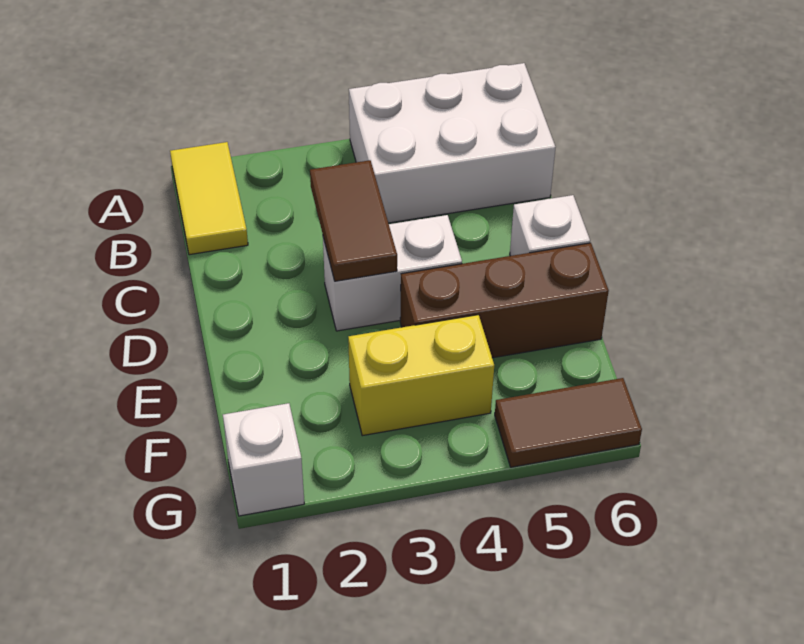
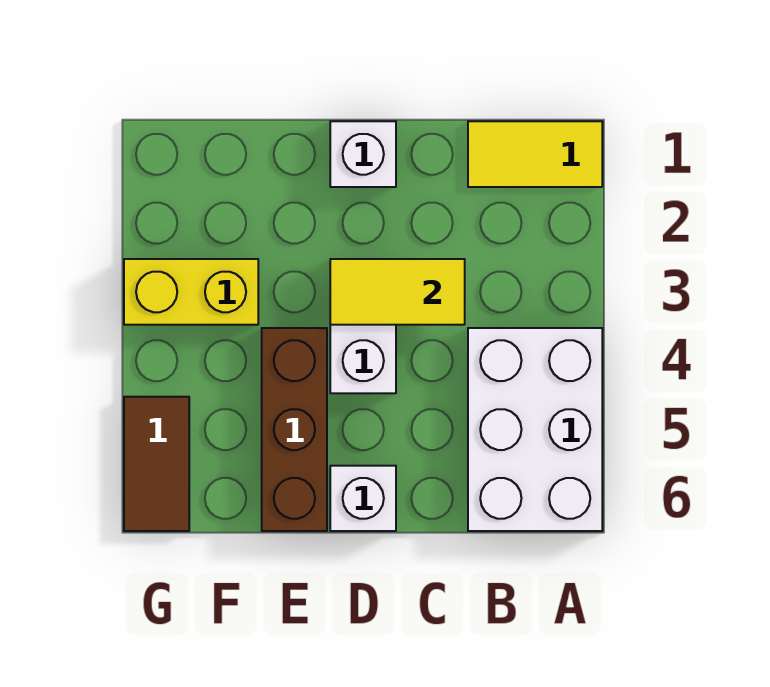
brown tile C3:D3 level 2 -> yellow tile C3:D3 level 2
yellow brick F3:F4 level 1 -> yellow brick F3:G3 level 1
white brick G1 level 1 -> white brick D1 level 1

